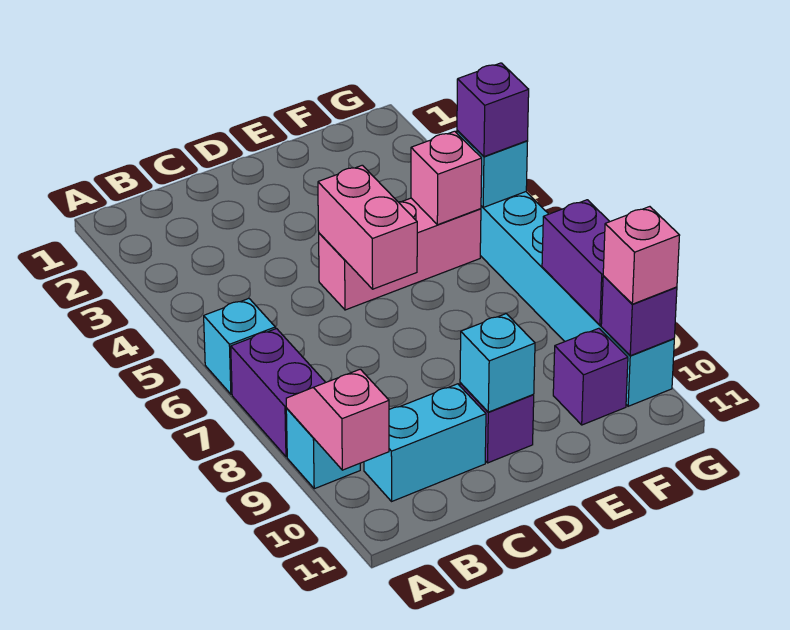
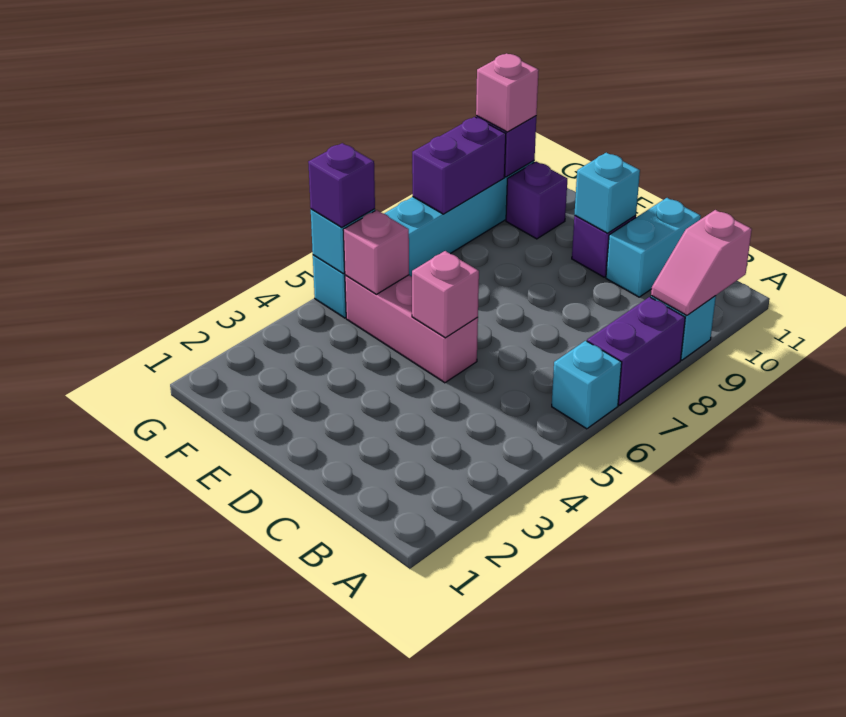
cyan brick B10:C10 level 1 -> cyan brick C10:C11 level 1
pink brick D5:D6 level 2 -> pink brick D5 level 2

